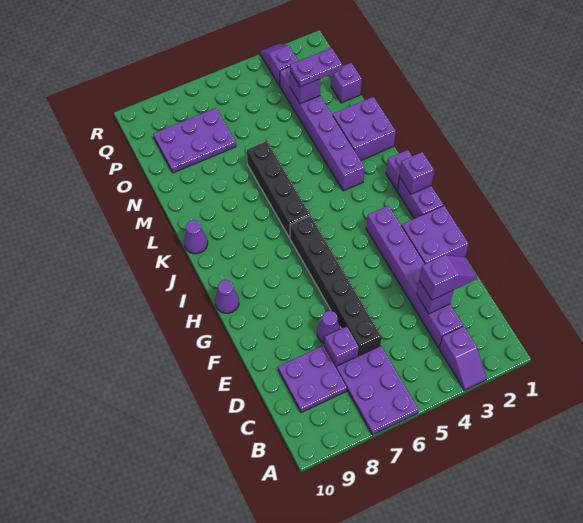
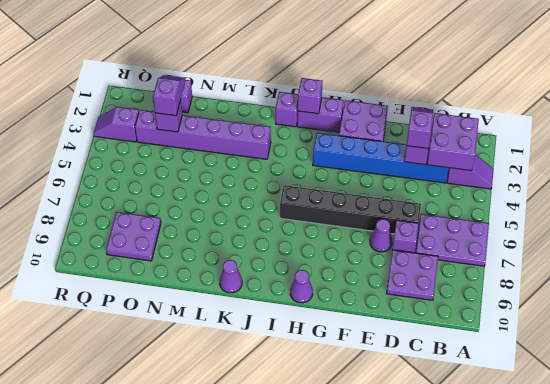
purple brick C3:H3 level 1 -> blue brick C3:H3 level 1
black brick J6:M6 level 1 -> none
purple brick L1:M2 level 1 -> purple brick B2:C3 level 2
purple plate O2:O3 level 3 -> purple slope O2:O3 level 3 top 3
purple plate O7:P9 level 1 -> purple plate O8:P9 level 1

